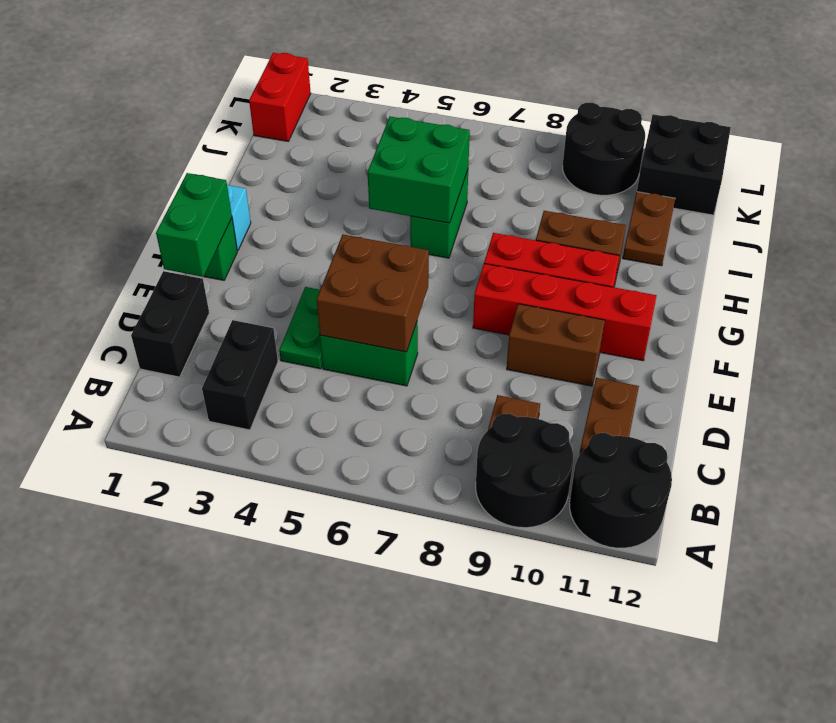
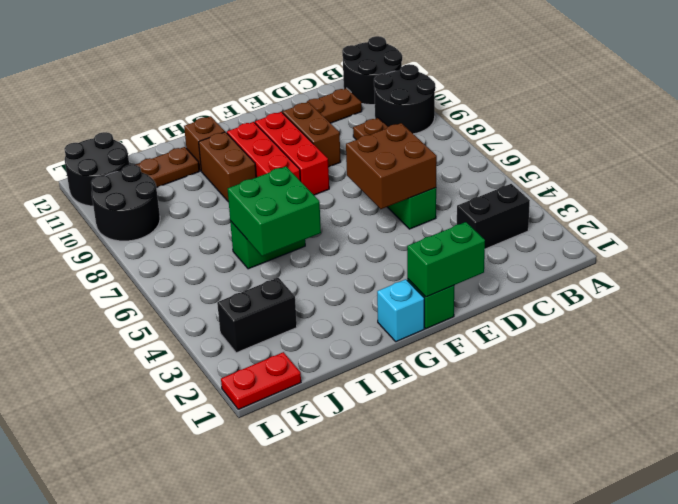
black brick C1:D1 level 1 -> black brick J3:K3 level 1
green plate D4:E4 level 1 -> none
red brick F8:F11 level 1 -> red brick F8:F10 level 1
none -> brown brick H11 level 1
red brick K1:L1 level 1 -> red plate K1:L1 level 1
black brick K11:L12 level 1 -> black round brick K11:L12 level 1

